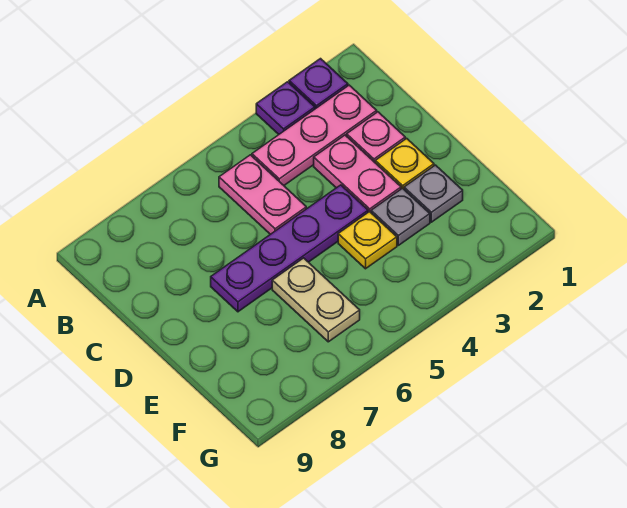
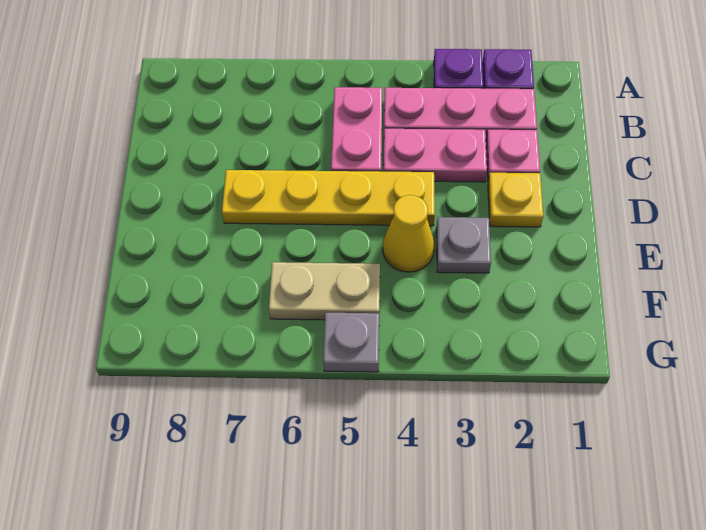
pink plate C3:D3 level 1 -> pink plate C3:C4 level 1
purple plate D4:D7 level 1 -> yellow plate D4:D7 level 1
grey plate E2 level 1 -> grey plate G5 level 1
yellow plate E4 level 1 -> yellow cone E4 level 1
tan plate E6:F6 level 1 -> tan plate F5:F6 level 1

